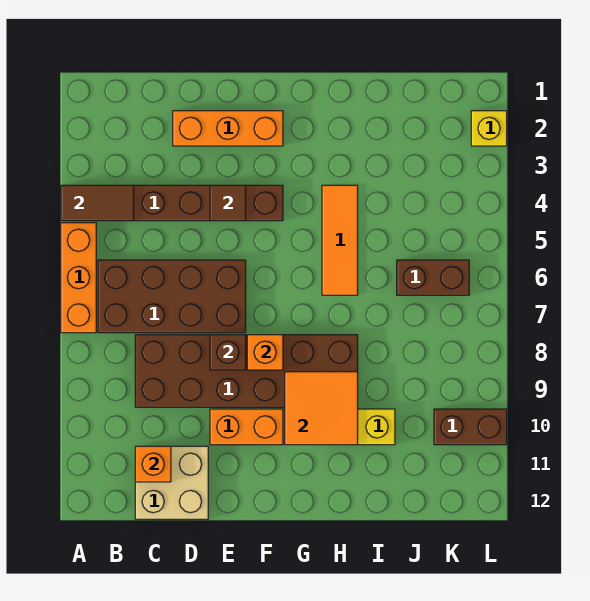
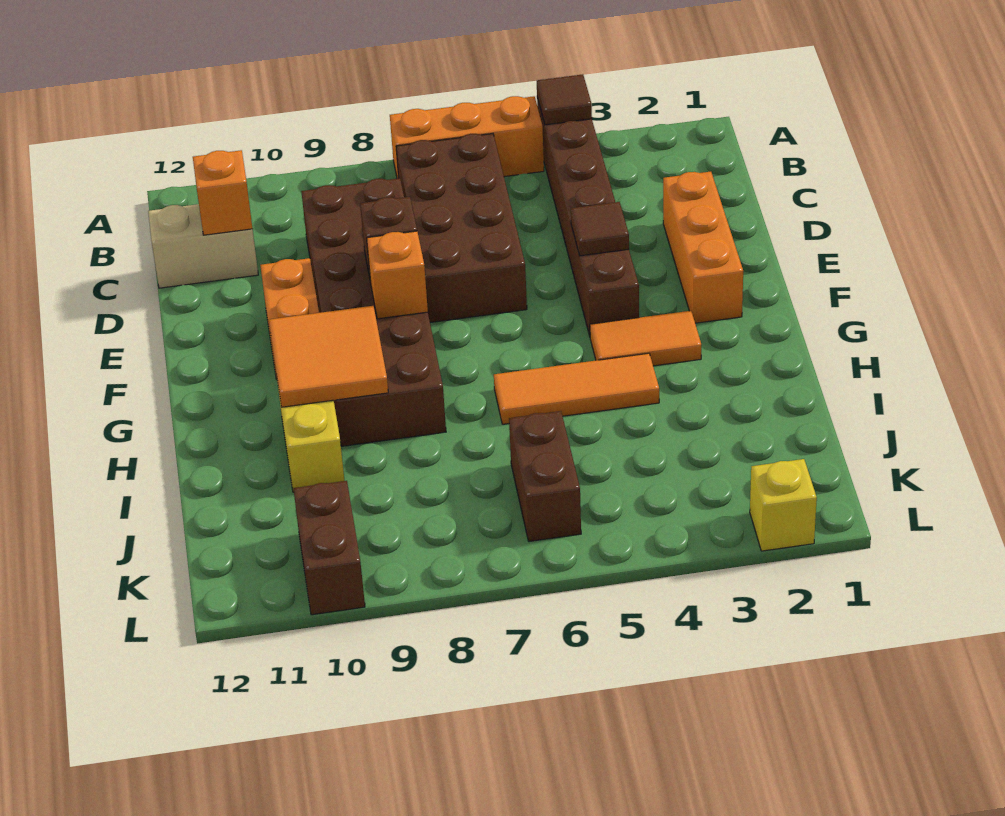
brown tile A4:B4 level 2 -> brown tile A4 level 2
tan brick C11:D12 level 1 -> tan brick C11:C12 level 1
none -> orange tile G3:G4 level 1

